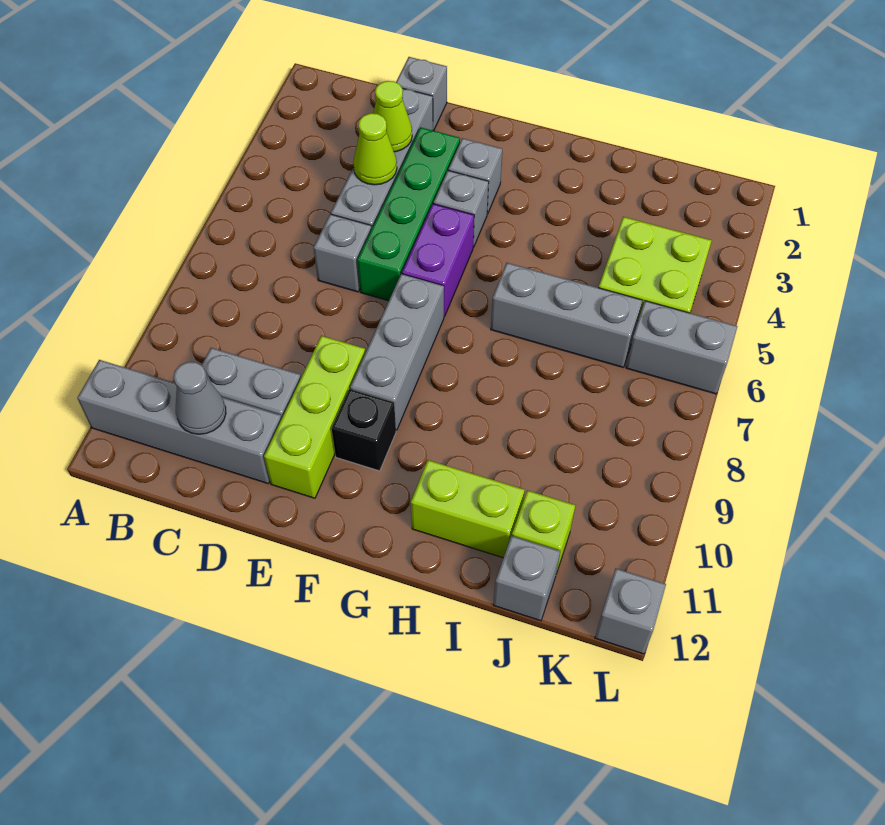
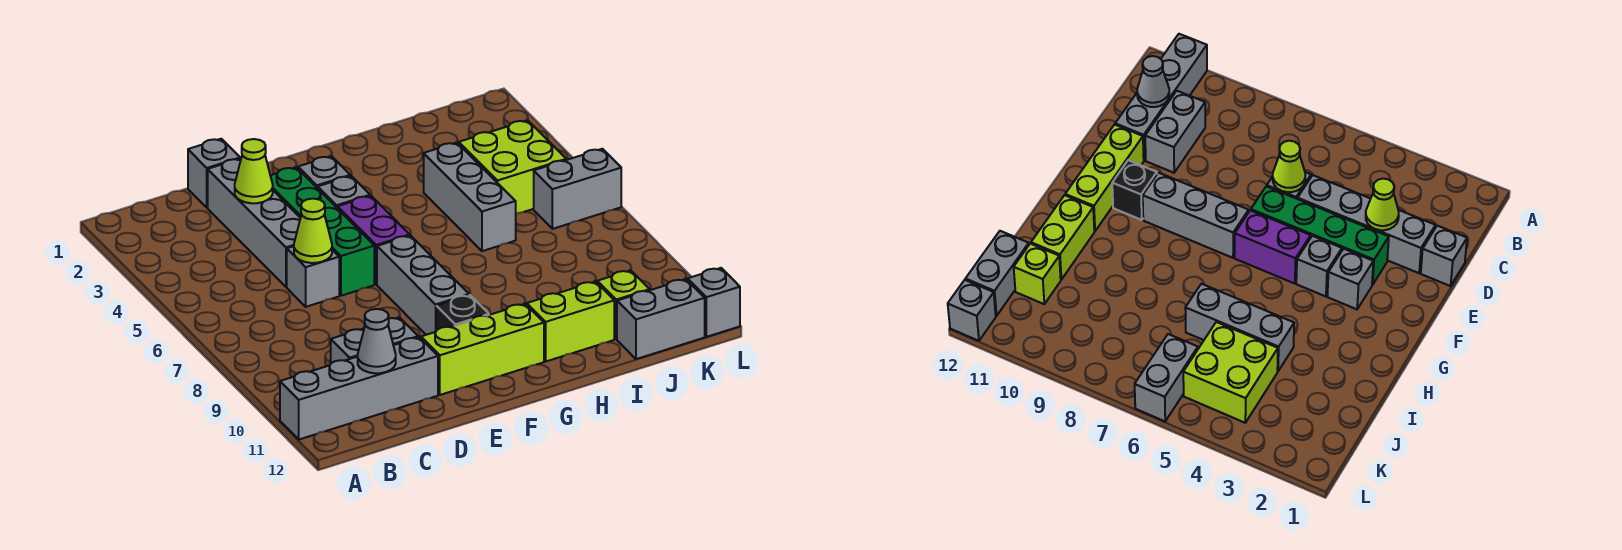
lime cone D4 level 2 -> lime cone D6 level 2
lime brick E9:E11 level 1 -> lime brick E11:G11 level 1
grey brick H6:J6 level 1 -> grey brick I4:I6 level 1
grey brick J12 level 1 -> grey brick J12:K12 level 1

